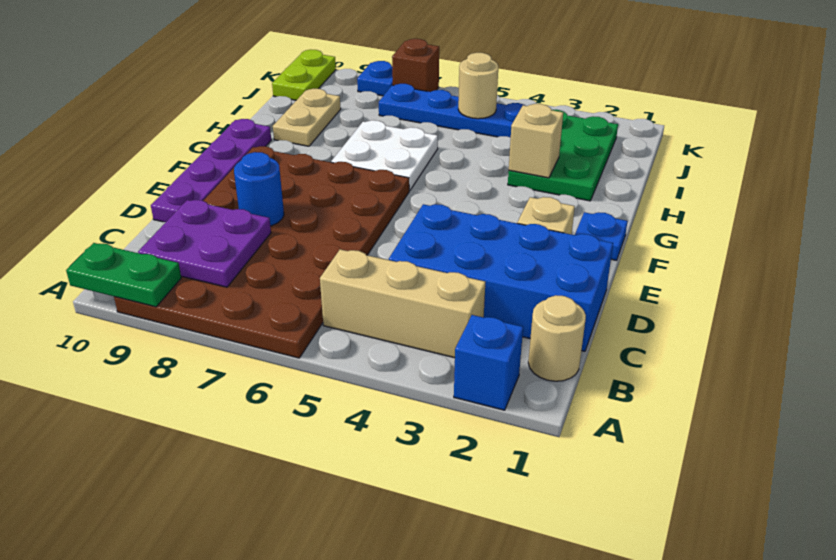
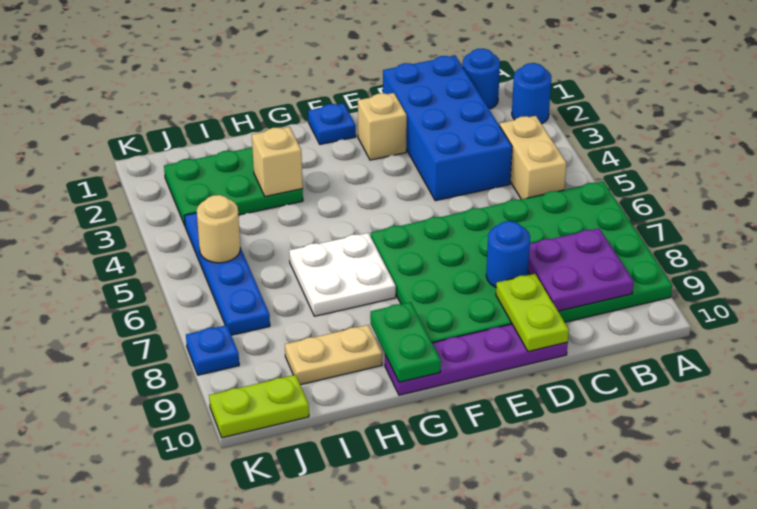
blue brick A2 level 1 -> blue round brick A2 level 1
brown plate A6:F9 level 1 -> green plate A6:F9 level 1
green plate A9:A10 level 2 -> green plate G9:G10 level 2
tan round brick B1 level 1 -> blue round brick B1 level 1
tan brick B3:B5 level 1 -> tan brick B4:B5 level 1
none -> lime plate D9:D10 level 2
brown brick K7 level 1 -> none

